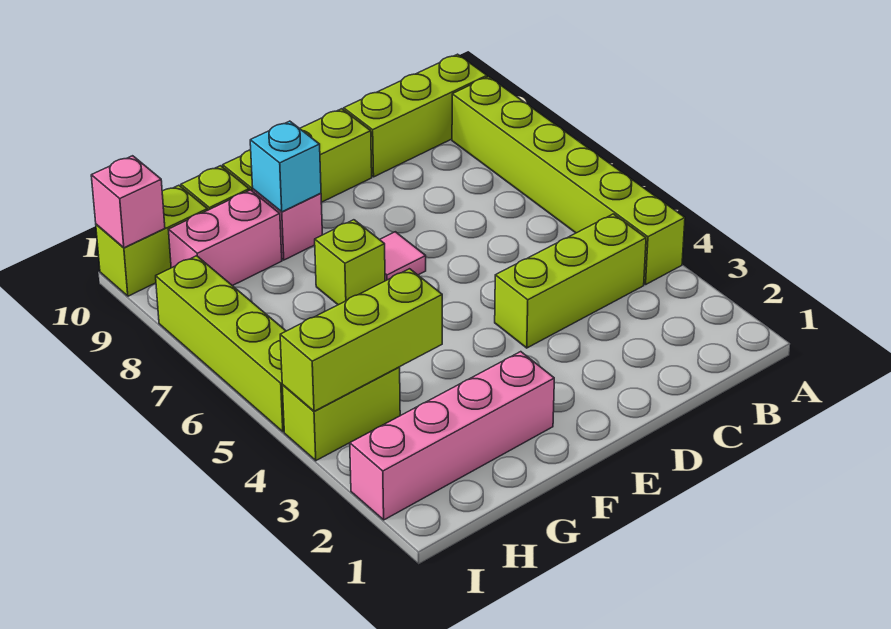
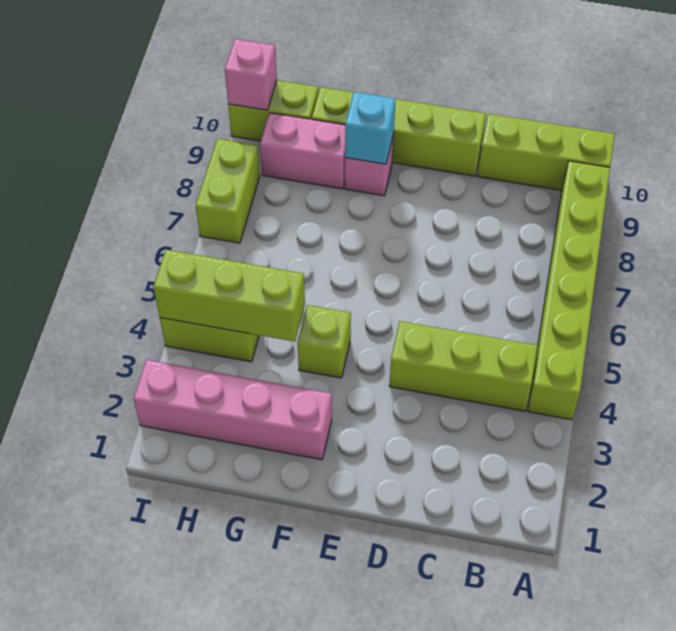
pink tile E7 level 1 -> none
lime brick F7 level 1 -> lime brick F4 level 1
lime brick I5:I8 level 1 -> lime brick I7:I8 level 1

